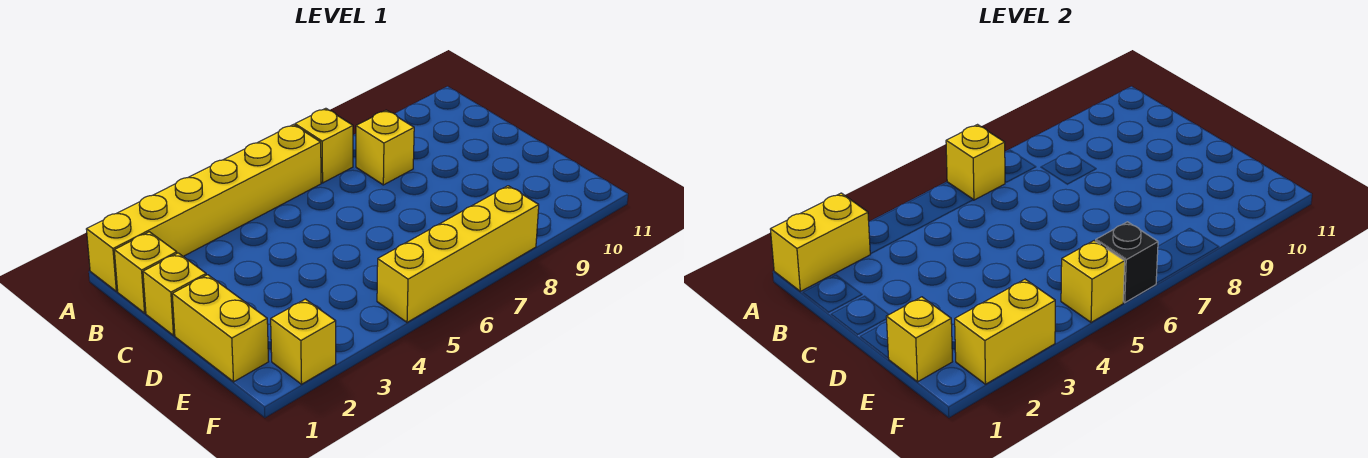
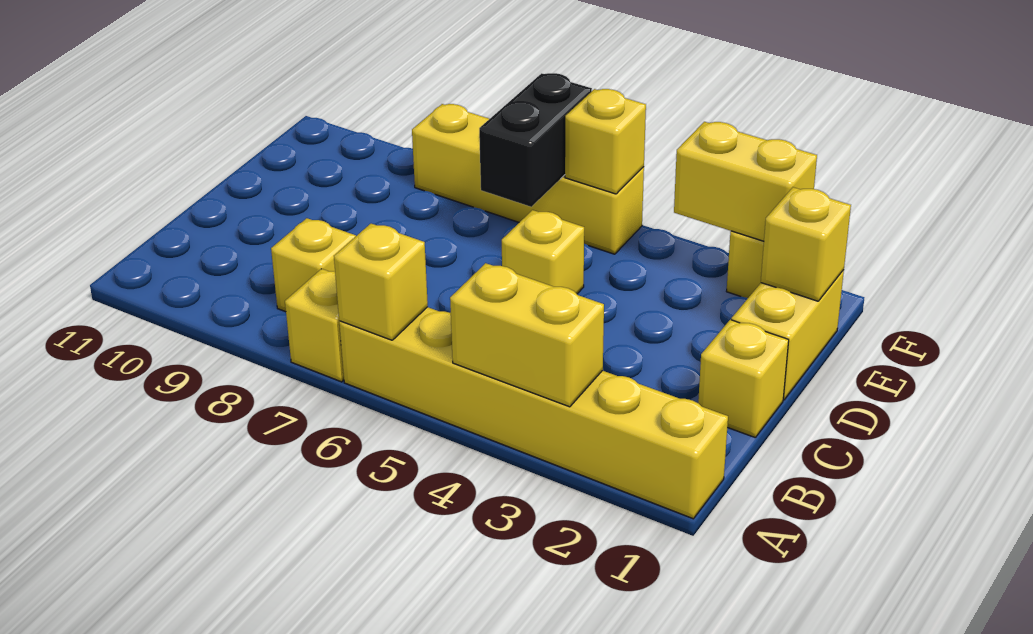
yellow brick A1:A2 level 2 -> yellow brick A3:A4 level 2
yellow brick B1 level 1 -> yellow brick D5 level 1
black brick F6 level 2 -> black brick E6:F6 level 2

